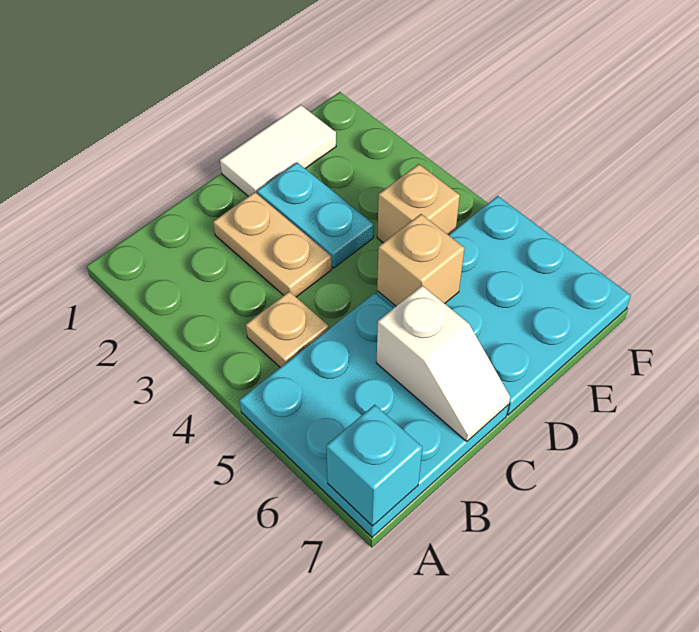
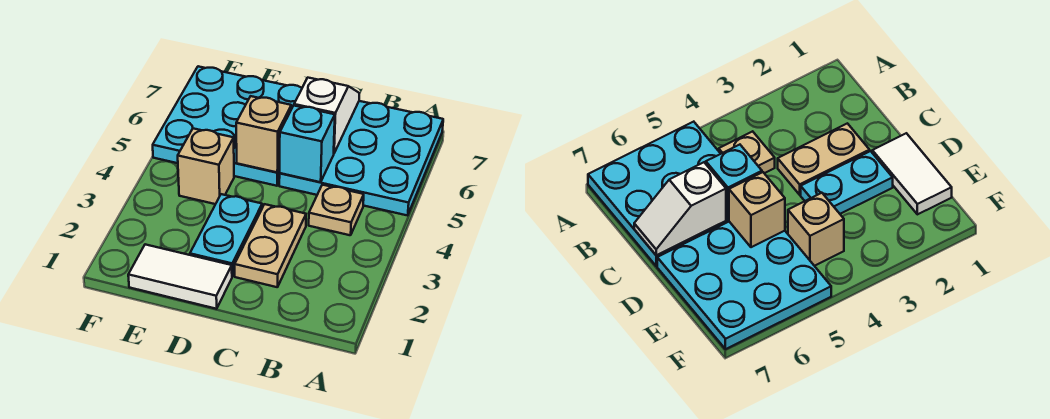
cyan brick A7 level 2 -> cyan brick C5 level 2

